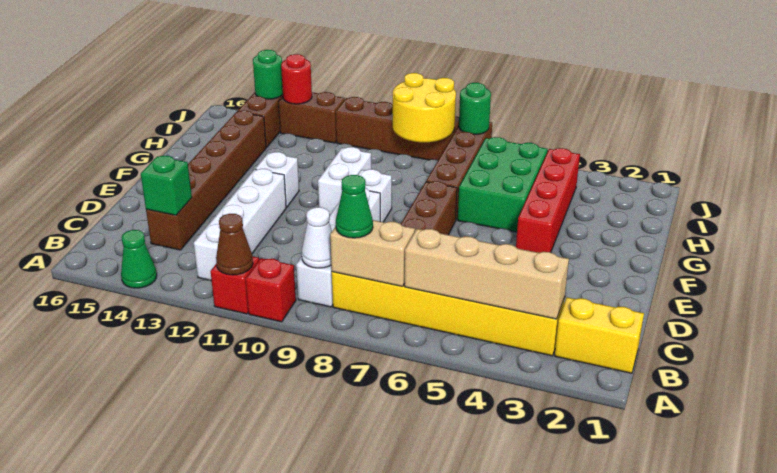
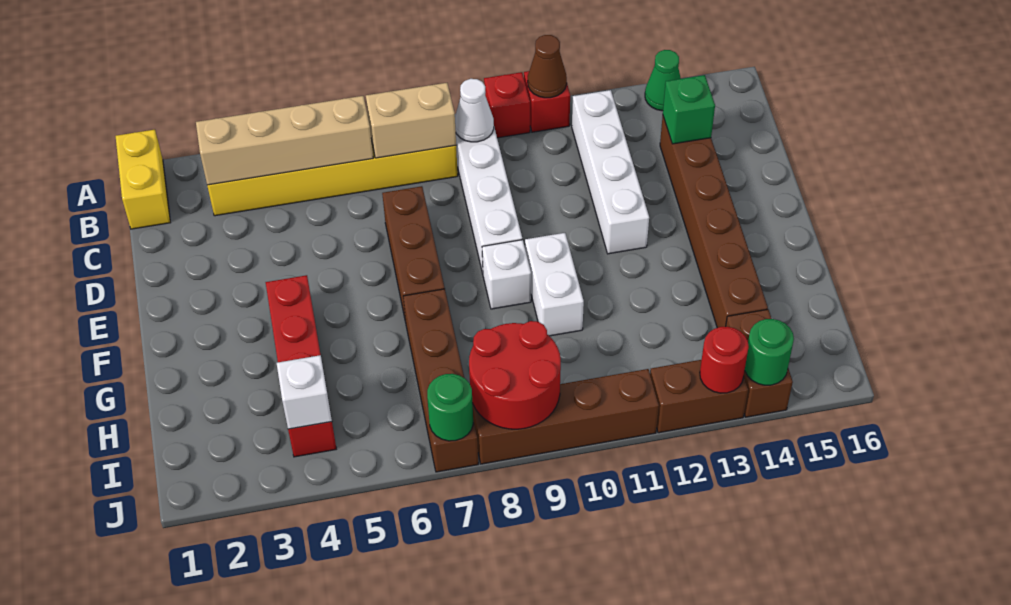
yellow brick B1:B2 level 1 -> yellow brick A1:B1 level 1
green cone B8 level 3 -> none
white brick F12 level 1 -> white brick I4 level 2
green brick G5:I6 level 1 -> none
yellow round brick I8:J9 level 2 -> red round brick I8:J9 level 2

